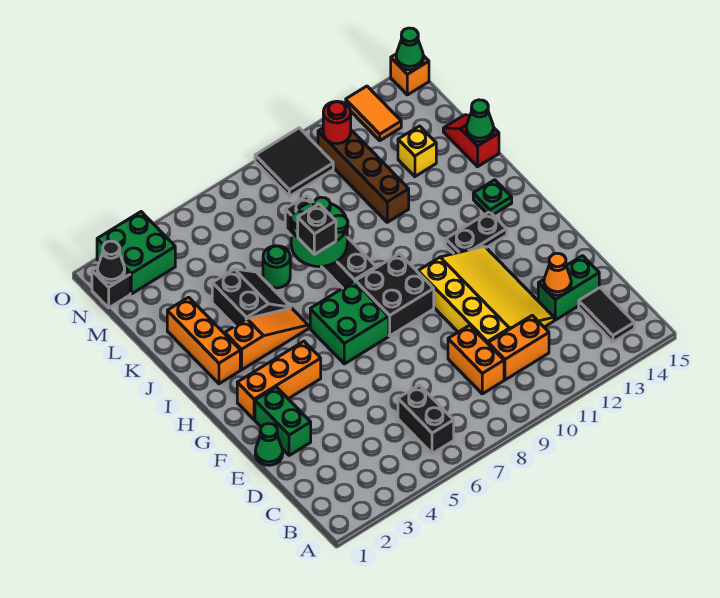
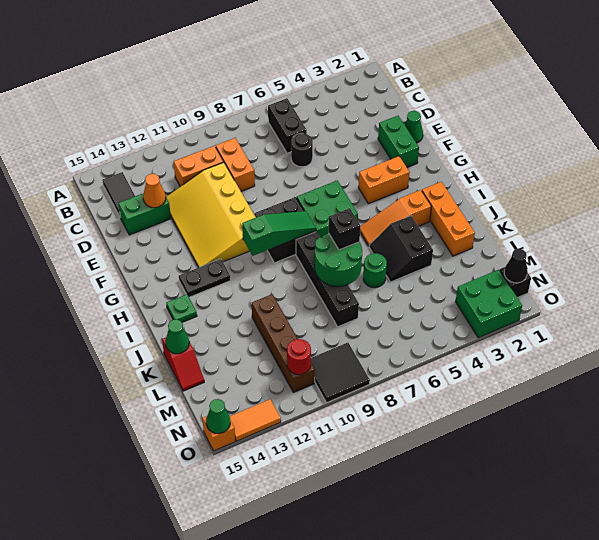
none -> black round brick D6 level 1
orange brick G2:G4 level 1 -> orange brick G3:G4 level 1
none -> green slope H8:H10 level 2 top 10
yellow brick L13 level 1 -> none
orange tile N13:O13 level 1 -> orange tile O13:O14 level 1

